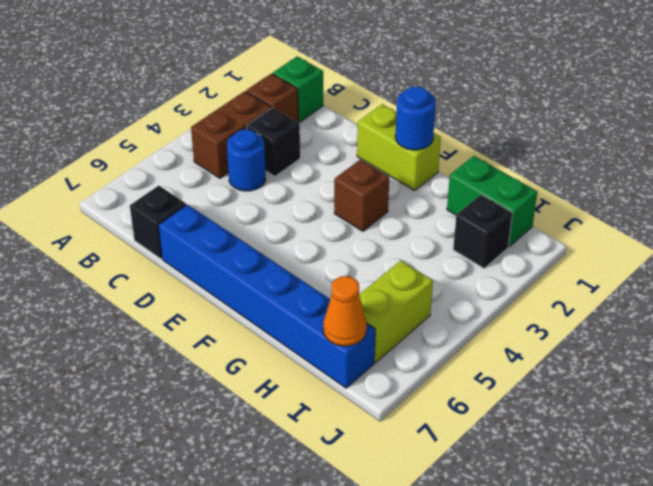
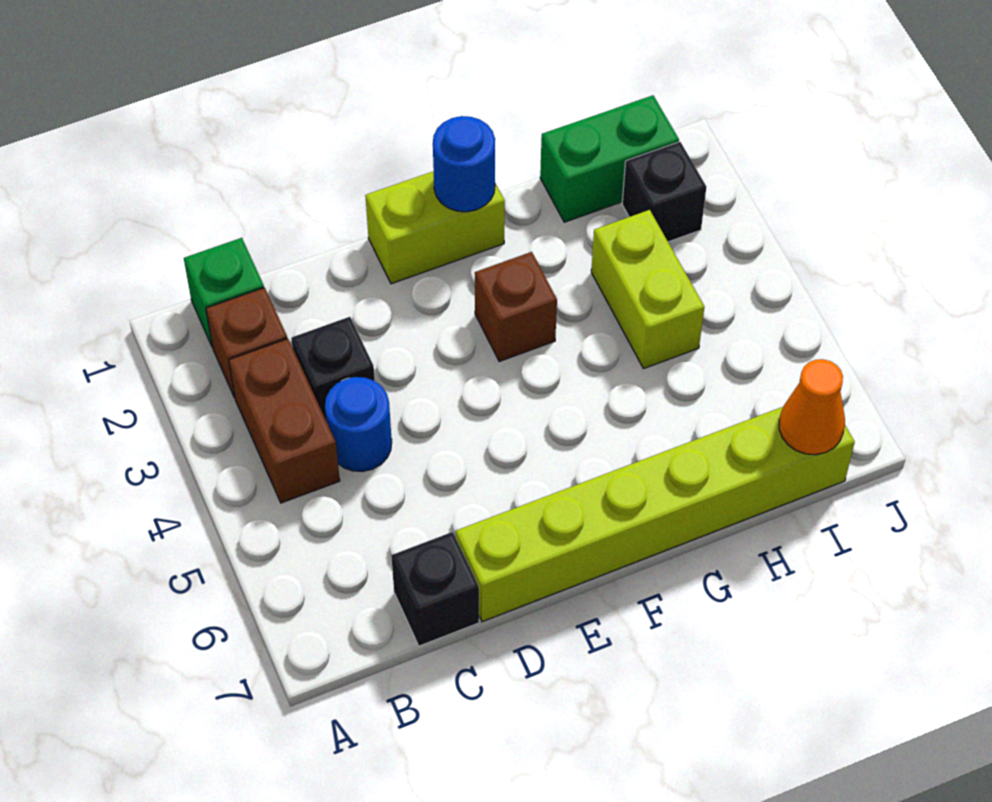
blue brick D7:I7 level 1 -> lime brick D7:I7 level 1
lime brick I5:I6 level 1 -> lime brick H3:H4 level 1

